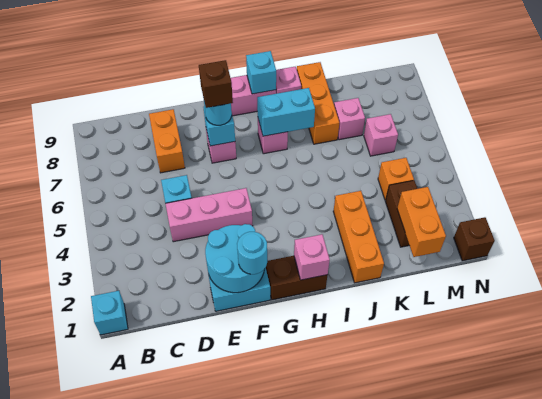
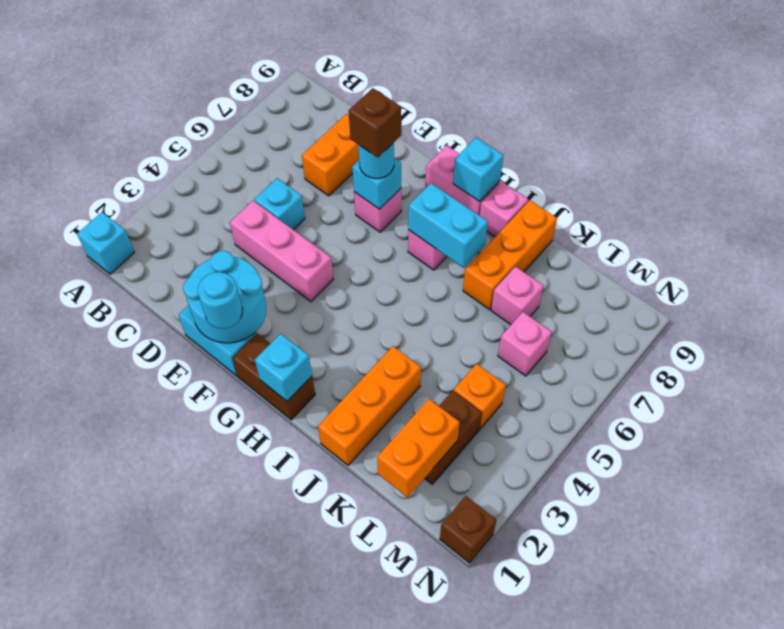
pink brick H1 level 2 -> cyan brick H1 level 2

